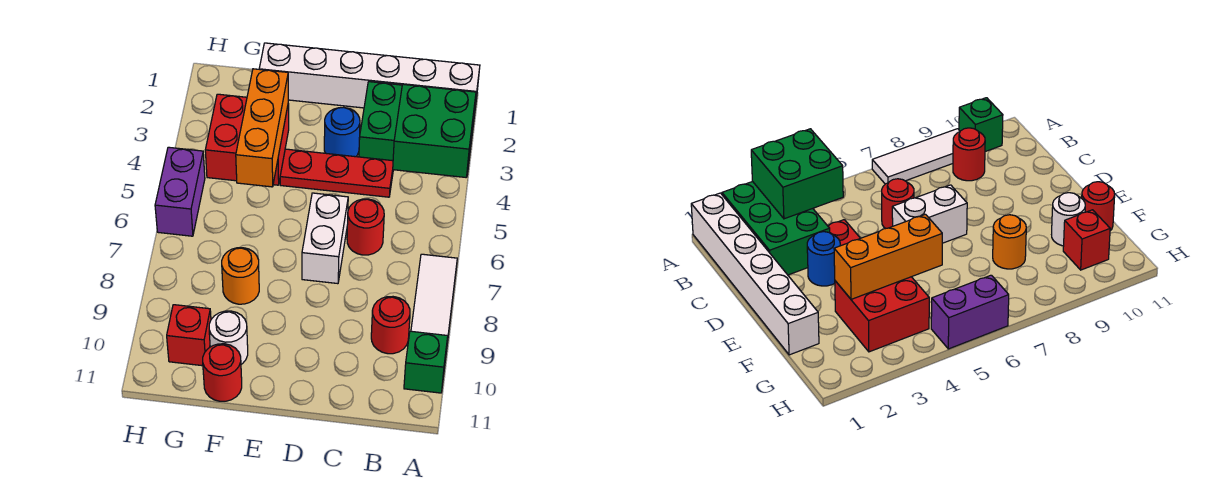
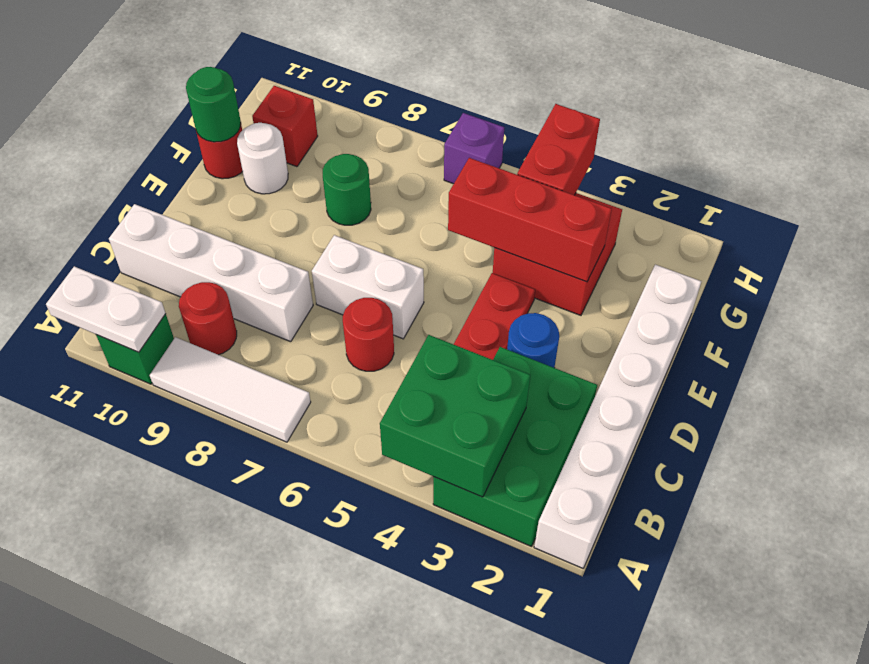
none -> white plate A10:A11 level 2
none -> white brick C8:C11 level 1
orange brick F3:F5 level 2 -> red brick F3:F5 level 2
orange round brick F8 level 1 -> green round brick F8 level 1
none -> green round brick F11 level 2
none -> red brick G4:H4 level 2
purple brick H5:H6 level 1 -> purple brick H6 level 1

